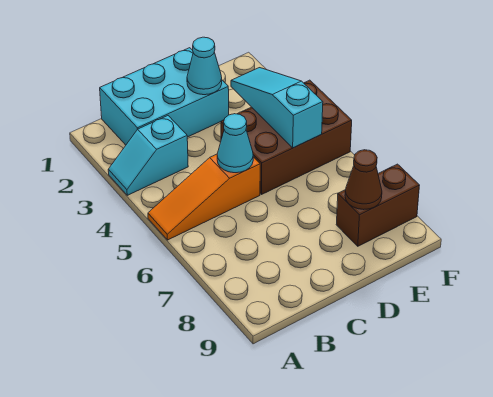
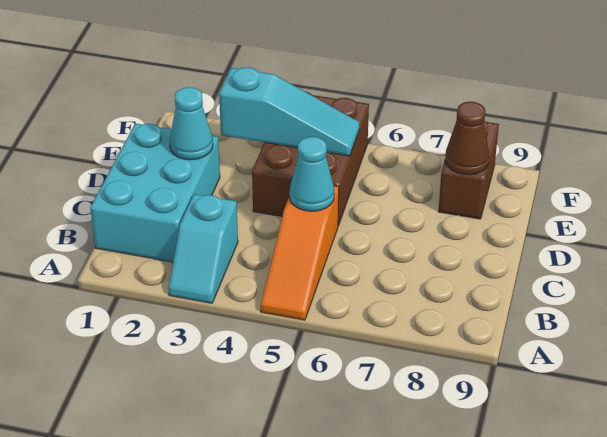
cyan slope E3:E5 level 2 top 5 -> cyan slope E3:E5 level 2 top 3

